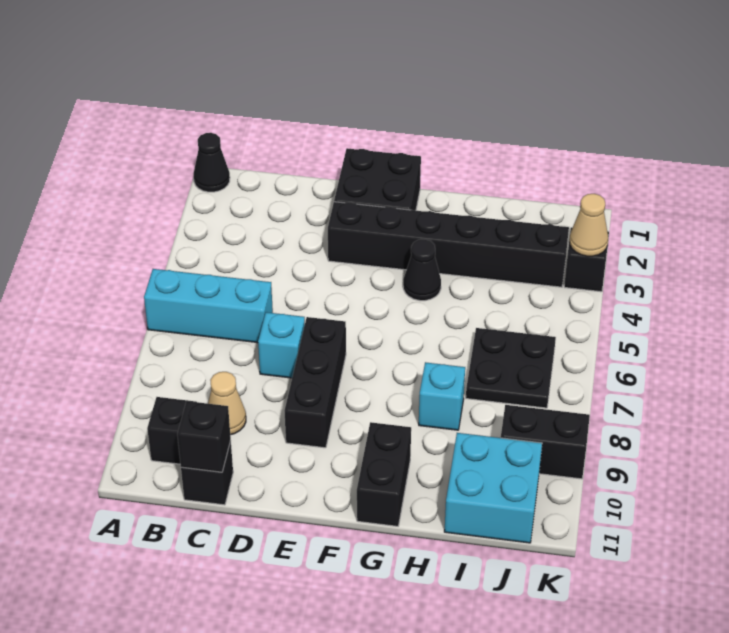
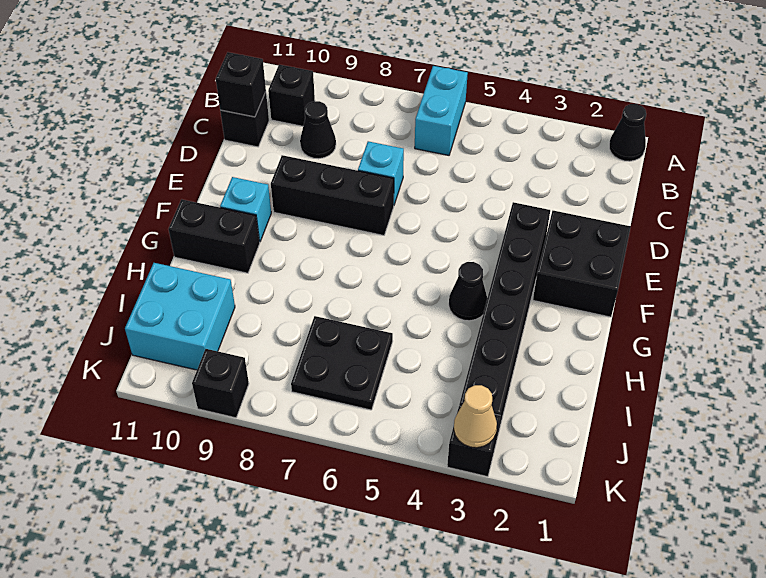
cyan brick A6:C6 level 1 -> cyan brick A6:B6 level 1
tan cone C9 level 1 -> black cone C9 level 1
cyan brick H8 level 1 -> cyan brick F10 level 1
black brick J9:K9 level 1 -> black brick K9 level 1

